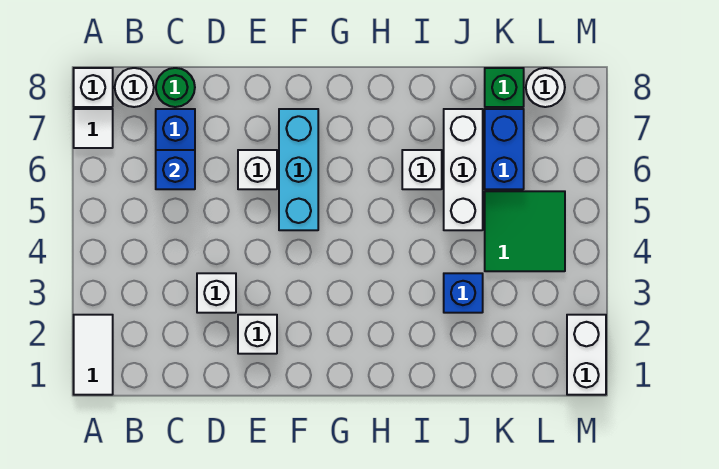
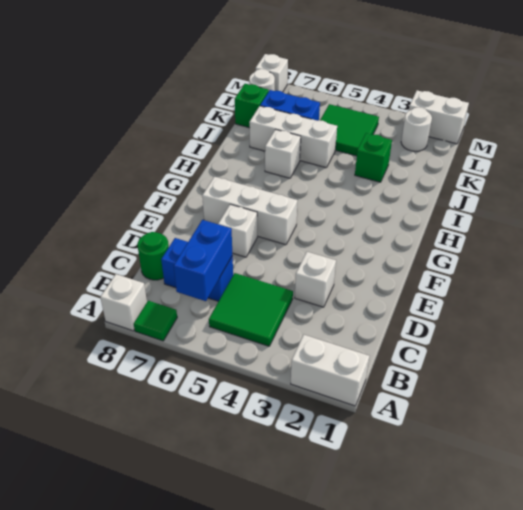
white tile A1:A2 level 1 -> white brick A1:A2 level 1
white tile A7 level 1 -> green tile A7 level 1
none -> green tile B4:C5 level 1
white round brick B8 level 1 -> white round brick L2 level 1
blue brick C6 level 2 -> blue brick B6:C6 level 2
white brick E2 level 1 -> white brick M8 level 1
cyan brick F5:F7 level 1 -> white brick F5:F7 level 1
blue brick J3 level 1 -> green brick J3 level 1

